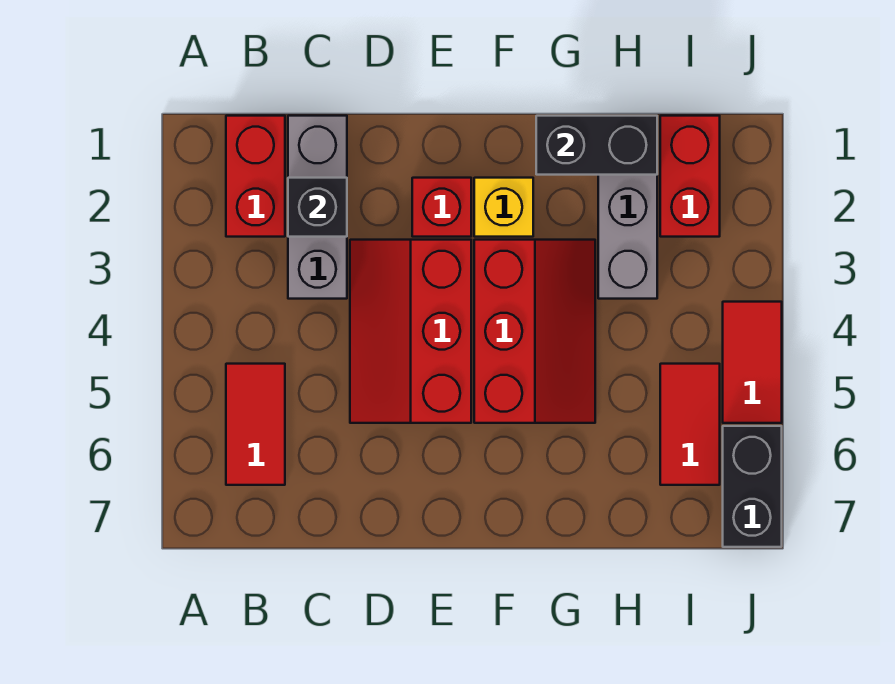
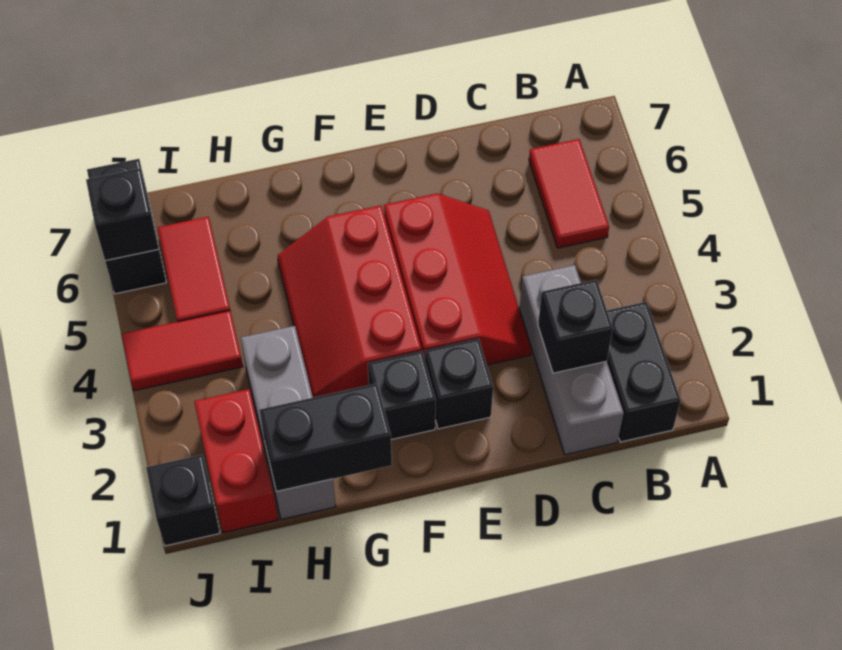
red brick B1:B2 level 1 -> black brick B1:B2 level 1
red brick E2 level 1 -> black brick E2 level 1
yellow brick F2 level 1 -> black brick F2 level 1
none -> black brick J1 level 1
red tile J4:J5 level 1 -> red tile I4:J4 level 1
none -> black brick J6 level 2

